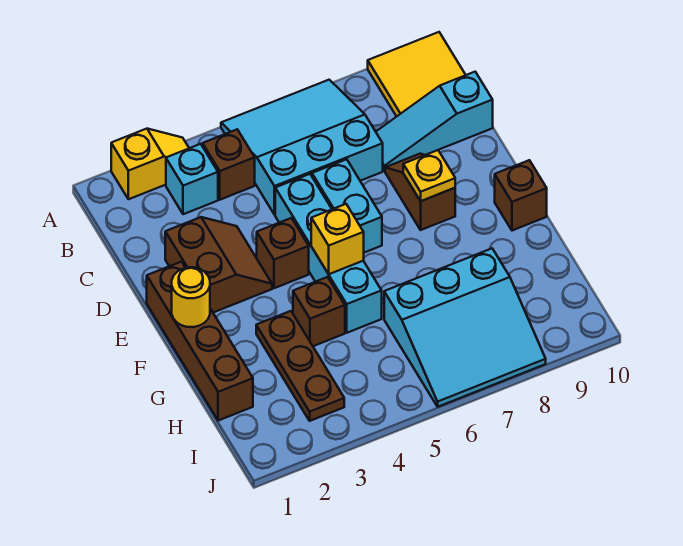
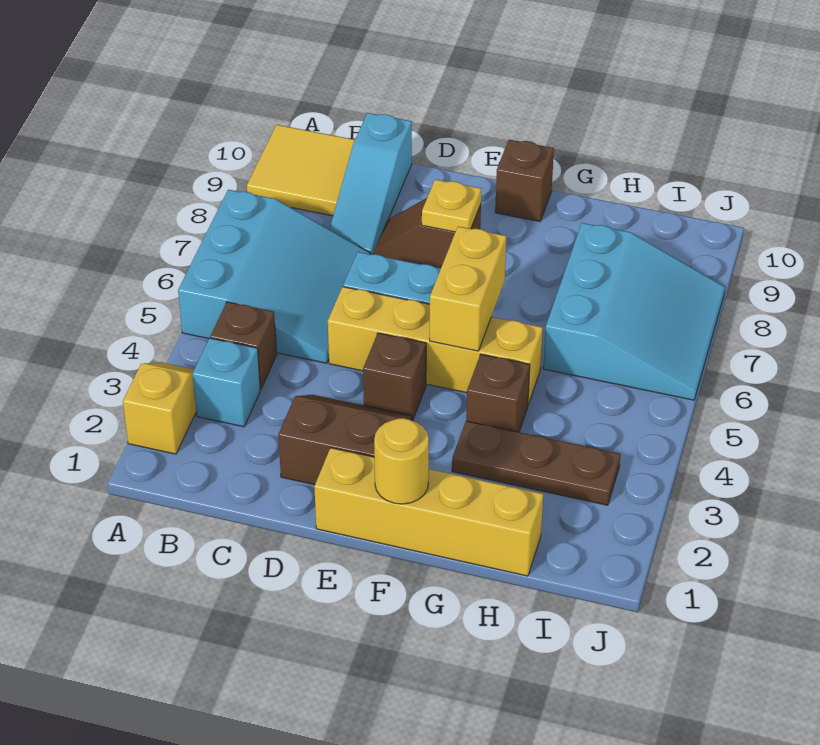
cyan slope A5:C7 level 1 top C -> cyan slope A5:C7 level 1 top A
cyan brick D5:G5 level 1 -> yellow brick D5:G5 level 1
brown brick E1:H1 level 1 -> yellow brick E1:H1 level 1
yellow brick F5 level 2 -> yellow brick F5:F6 level 2

